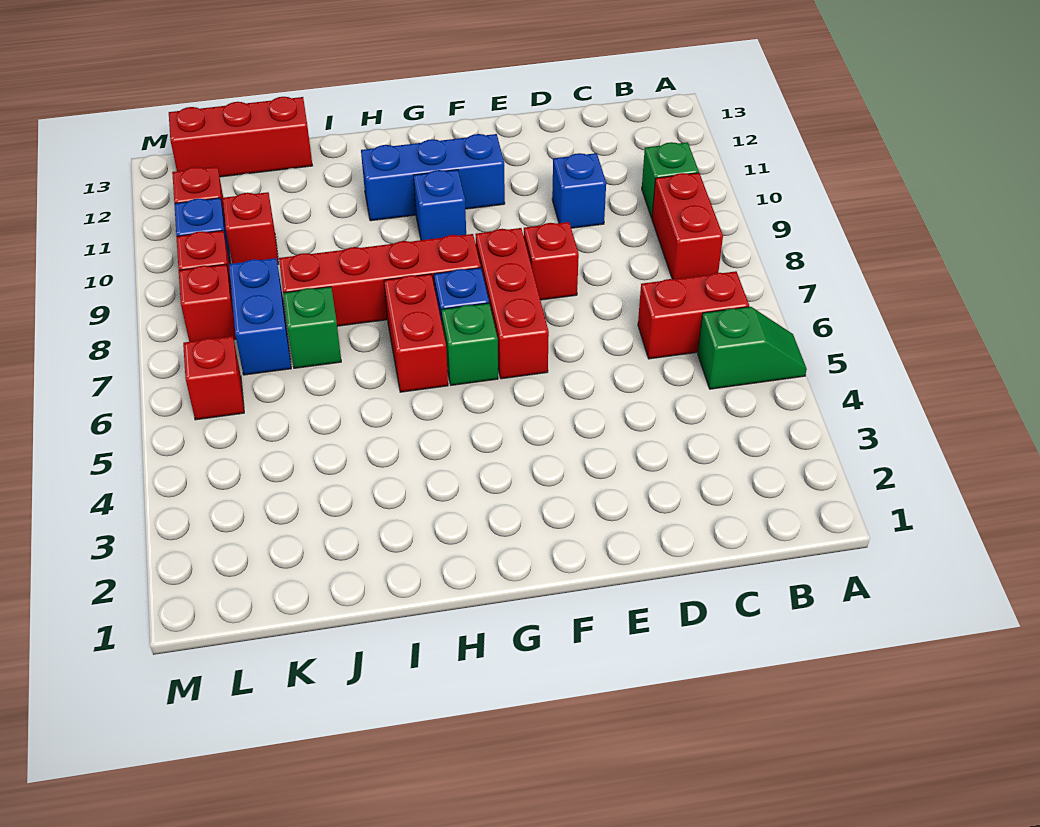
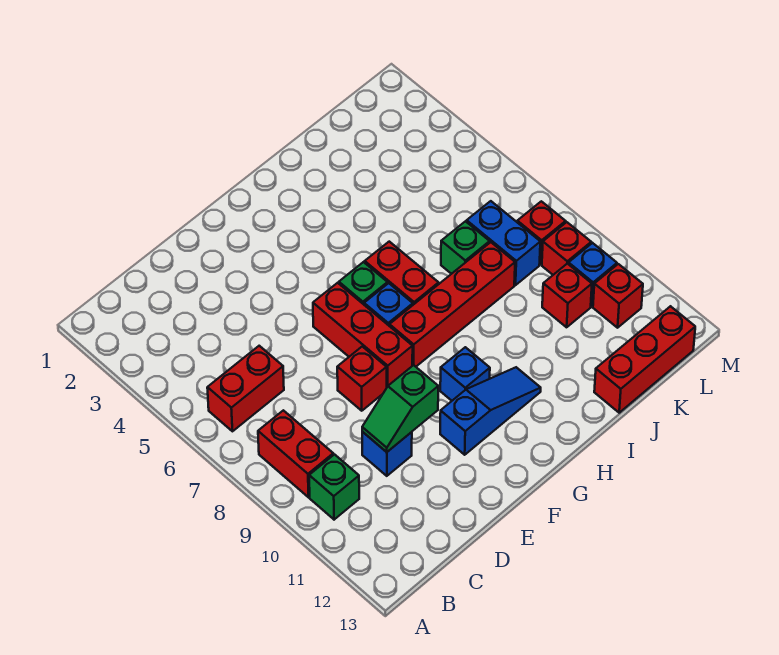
green slope A5:B5 level 1 top B -> green slope D10:E10 level 2 top E
blue brick F11:H11 level 1 -> blue slope F11:H11 level 1 top F
red brick L6 level 1 -> none

